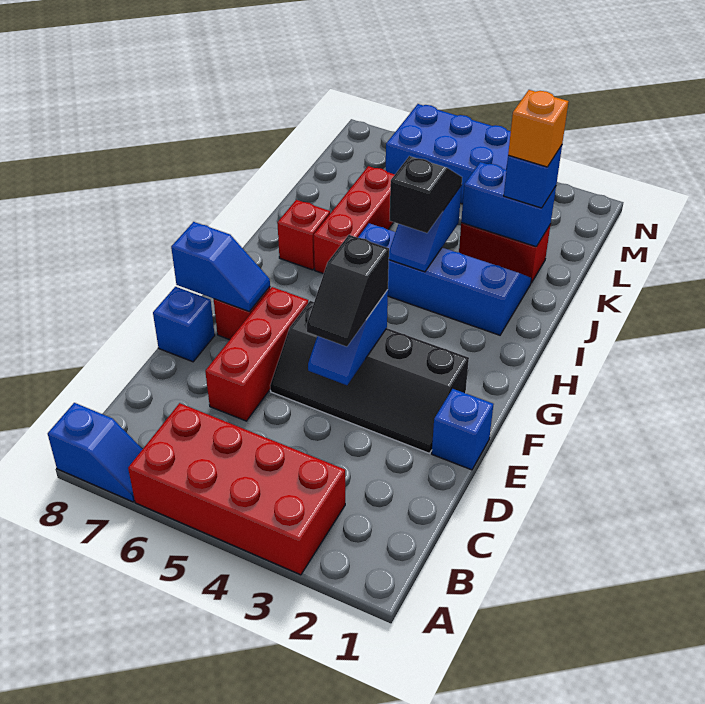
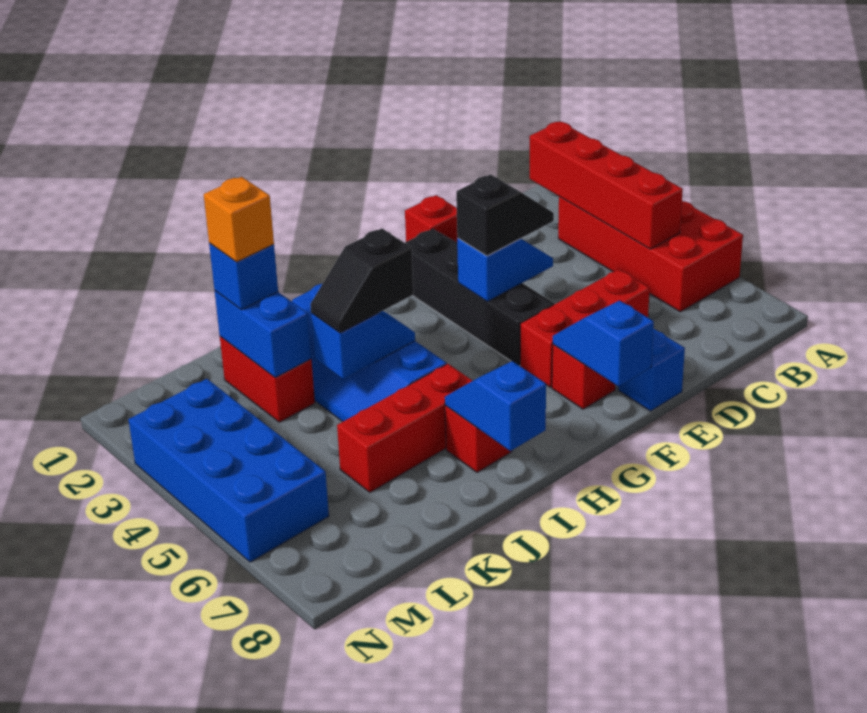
blue slope A7:A8 level 1 top 8 -> blue slope I7:I8 level 2 top 8
none -> red brick B2:B5 level 2
blue brick E1 level 1 -> red brick E1 level 1

